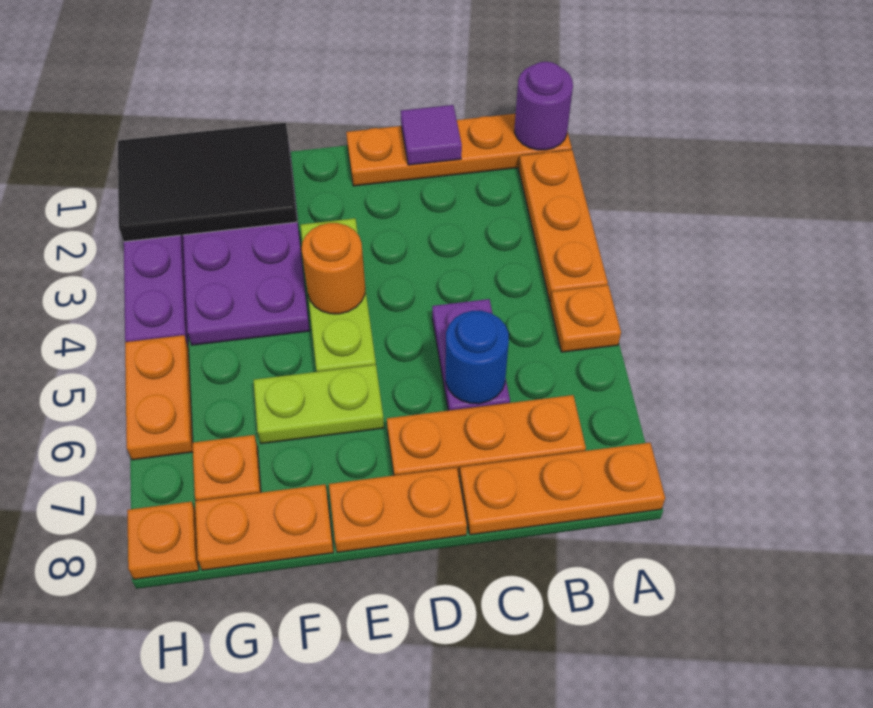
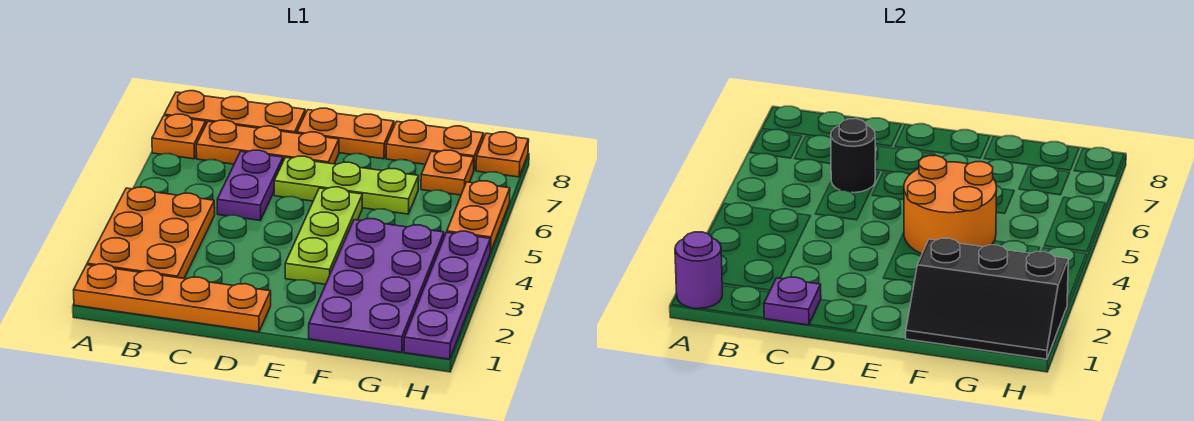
orange plate A2:A4 level 1 -> orange plate A2:B4 level 1
orange plate A5 level 1 -> orange plate A7 level 1
purple tile C1 level 2 -> purple plate C1 level 2
blue round brick C6 level 2 -> black round brick C6 level 2
orange round brick E4 level 2 -> orange round brick E4:F5 level 2
lime plate E6:F6 level 1 -> lime plate D6:F6 level 1
black tile F1:H2 level 2 -> black slope F1:H2 level 2 top 2

